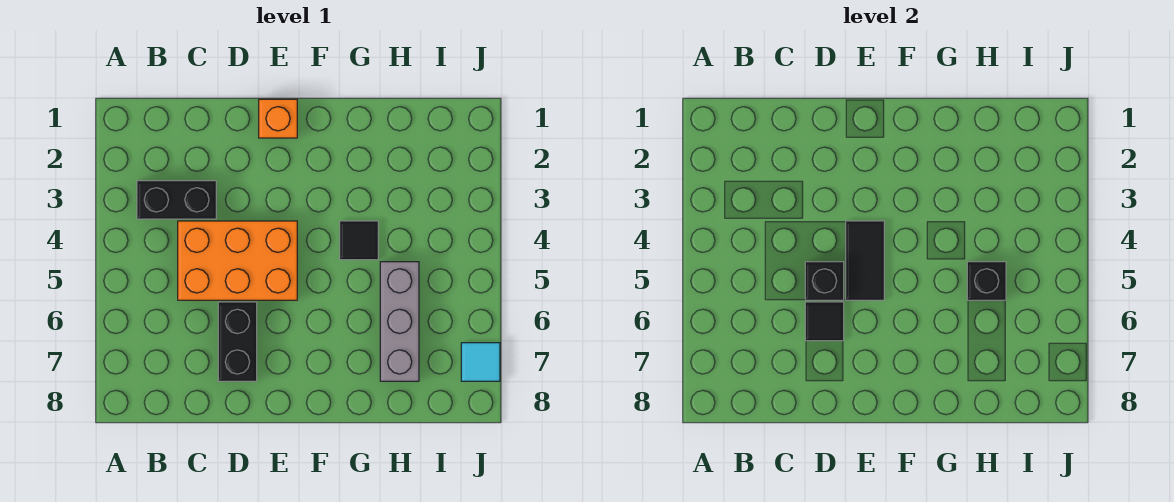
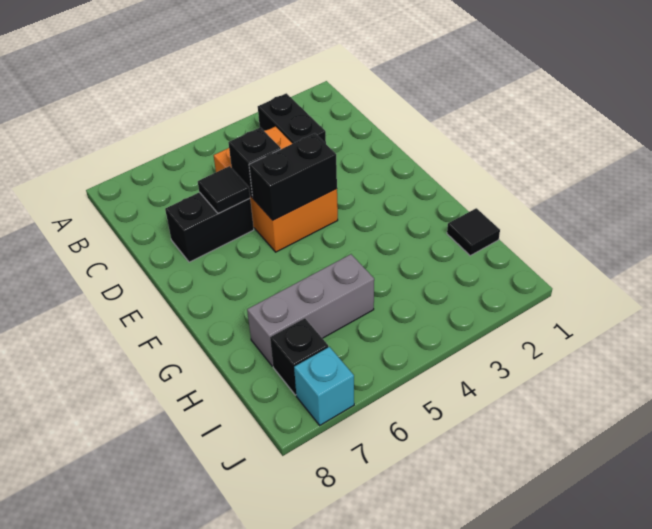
orange brick E1 level 1 -> none
black tile E4:E5 level 2 -> black brick E4:E5 level 2
black tile G4 level 1 -> black tile H1 level 1
black brick H5 level 2 -> black brick I7 level 1
cyan tile J7 level 1 -> cyan brick J7 level 1

